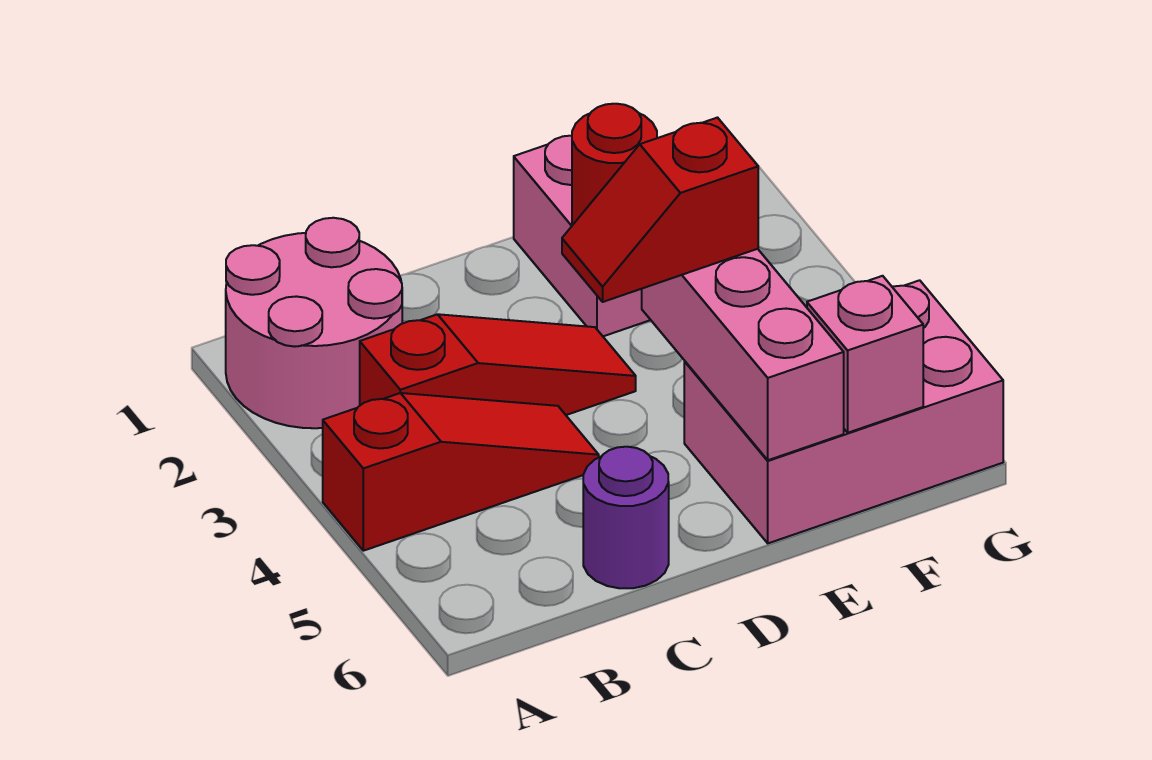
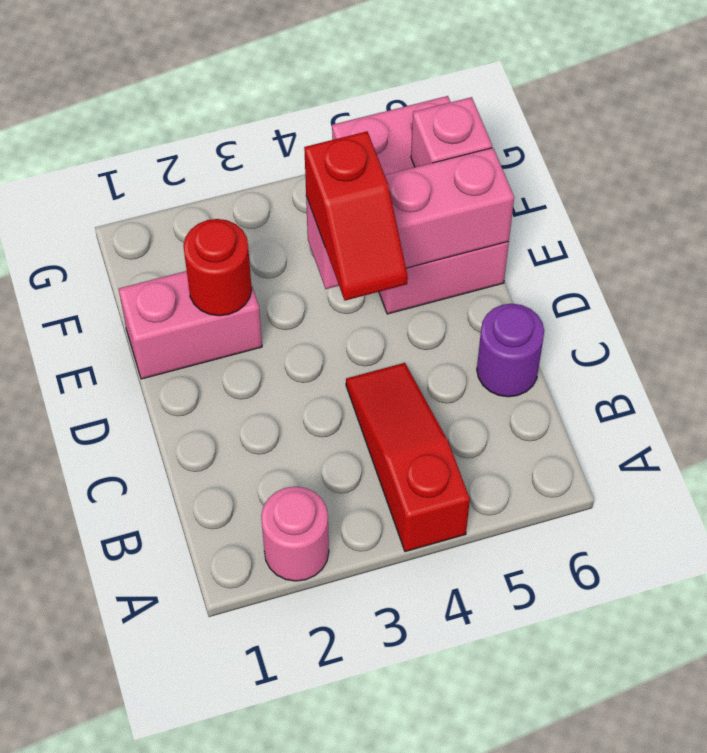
pink round brick A1:B2 level 1 -> pink round brick A2 level 1
red slope B3:D3 level 1 top B -> none

